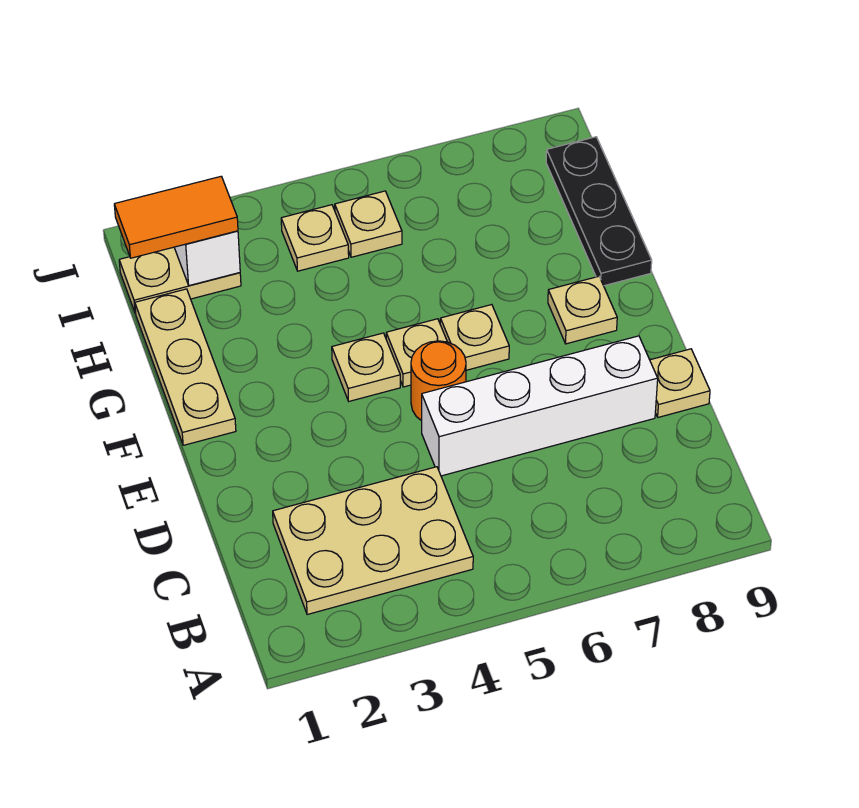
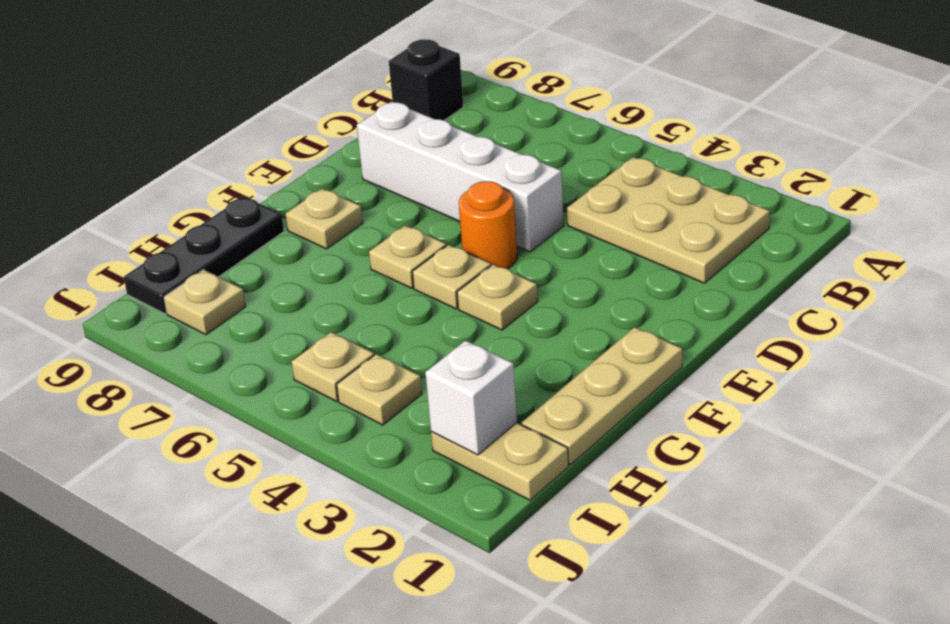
none -> black brick B9 level 1
tan plate D9 level 1 -> tan plate I8 level 1
orange tile I1:I2 level 3 -> none

